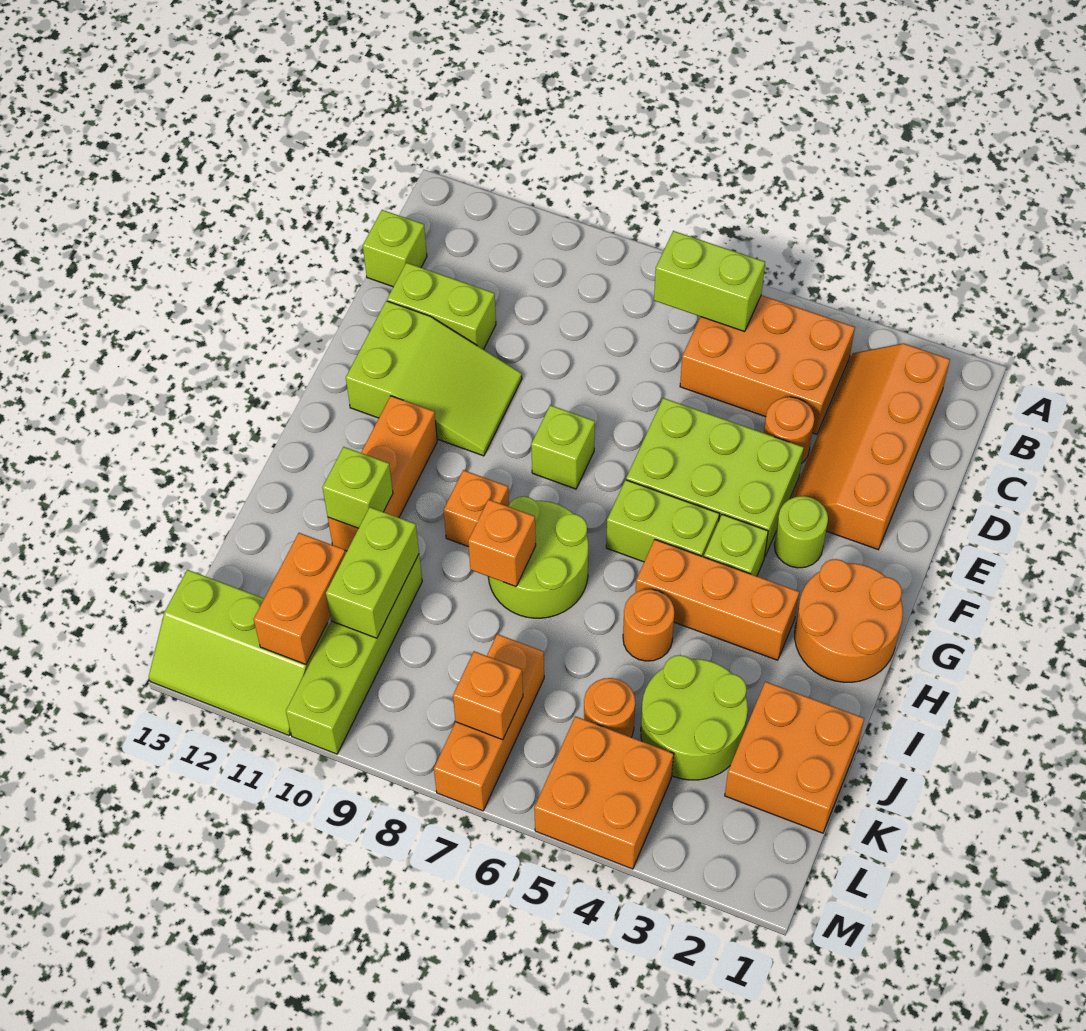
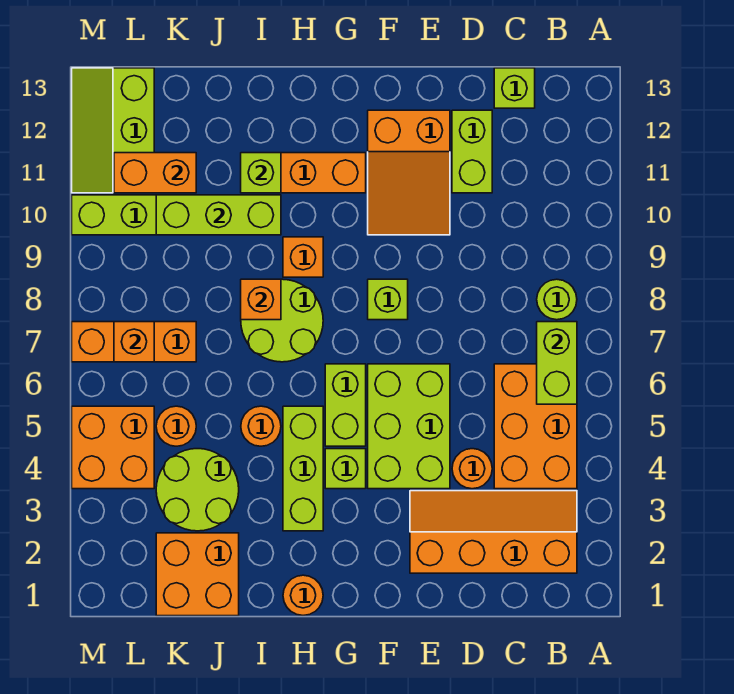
lime slope E10:F12 level 1 top 12 -> orange slope E10:F12 level 1 top 12
lime round brick F3 level 1 -> lime round brick B8 level 1
orange round brick G1:H2 level 1 -> orange round brick H1 level 1
orange brick H3:H5 level 1 -> lime brick H3:H5 level 1
lime brick J10:K10 level 2 -> lime brick I10:K10 level 2

